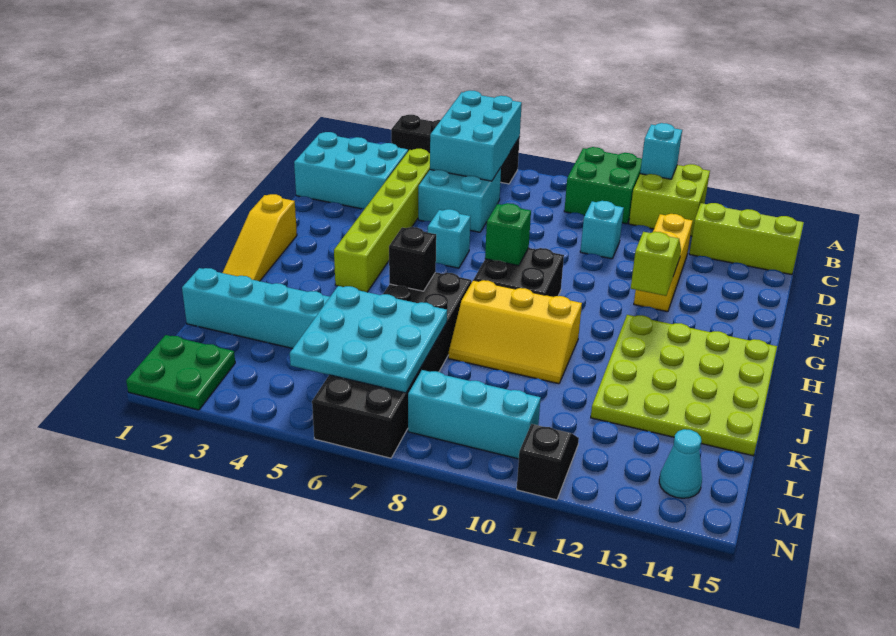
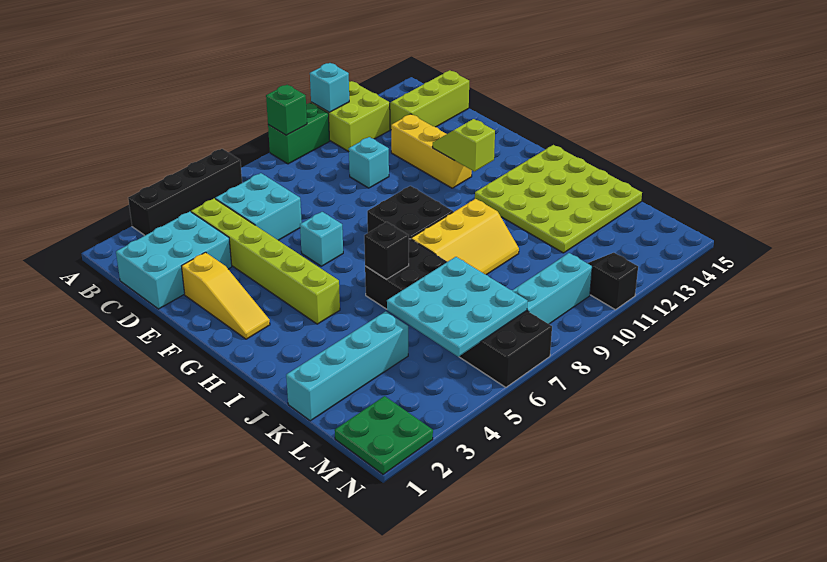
cyan brick A5:C6 level 2 -> none
green brick A9:B10 level 1 -> green brick A9:A10 level 1
yellow slope G1:I1 level 1 top G -> yellow slope E2:G2 level 1 top E
green brick G8 level 2 -> green brick A9 level 2
cyan cone M14 level 1 -> none

